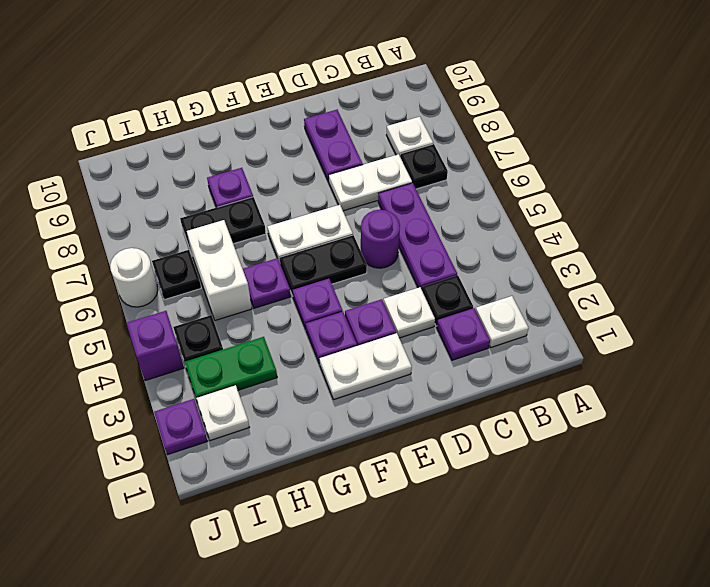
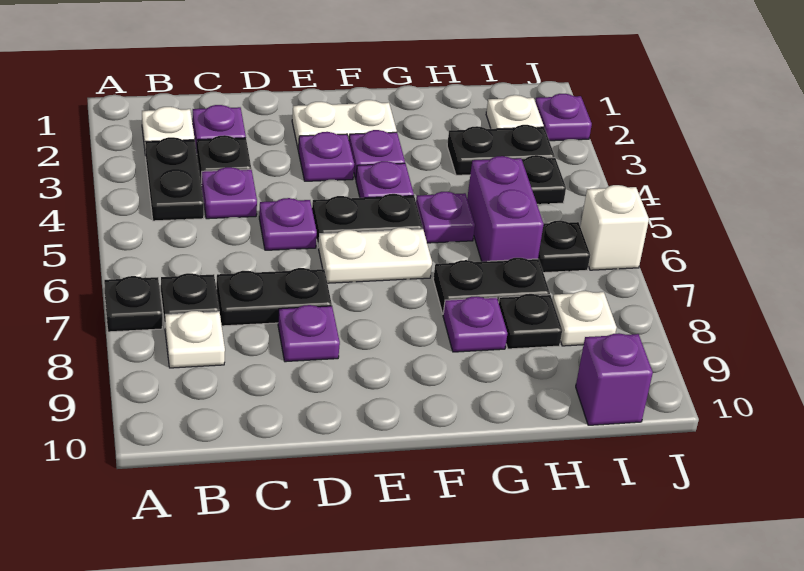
none -> black plate A7 level 1
none -> black plate B3:B4 level 1
purple plate C4:C6 level 1 -> purple plate C4 level 1
white plate C7:D7 level 1 -> black plate C7:D7 level 1
white plate D3 level 1 -> white plate I8 level 1
purple round brick D5 level 1 -> purple plate D5 level 1
purple plate D8:D9 level 1 -> purple plate D8 level 1
green plate H3:I3 level 1 -> black plate H3:I3 level 1
white brick H5:H6 level 1 -> purple brick H5:H6 level 1
none -> black plate H8 level 1
purple brick J4 level 1 -> purple brick I10 level 1
white round brick J6 level 1 -> white brick J6 level 1

